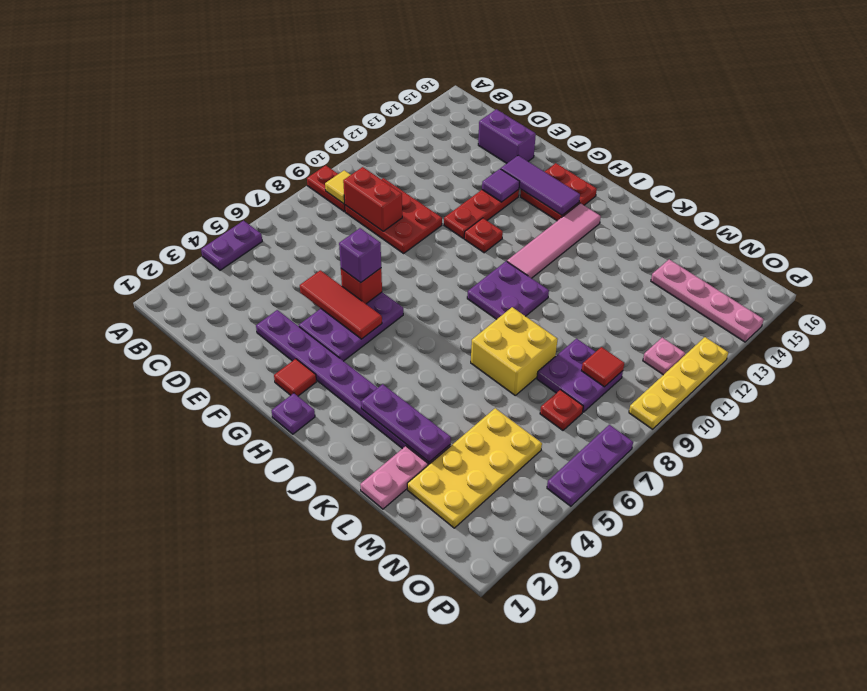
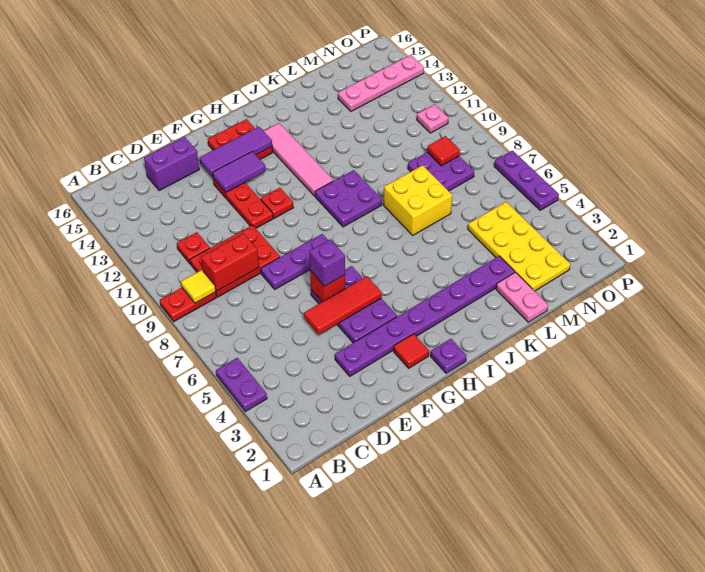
purple tile F13 level 2 -> purple tile F13:G13 level 2
purple plate J3:L3 level 2 -> purple plate E8:G8 level 1
red plate N7 level 1 -> red plate C11 level 1
yellow plate P9:P12 level 1 -> none

